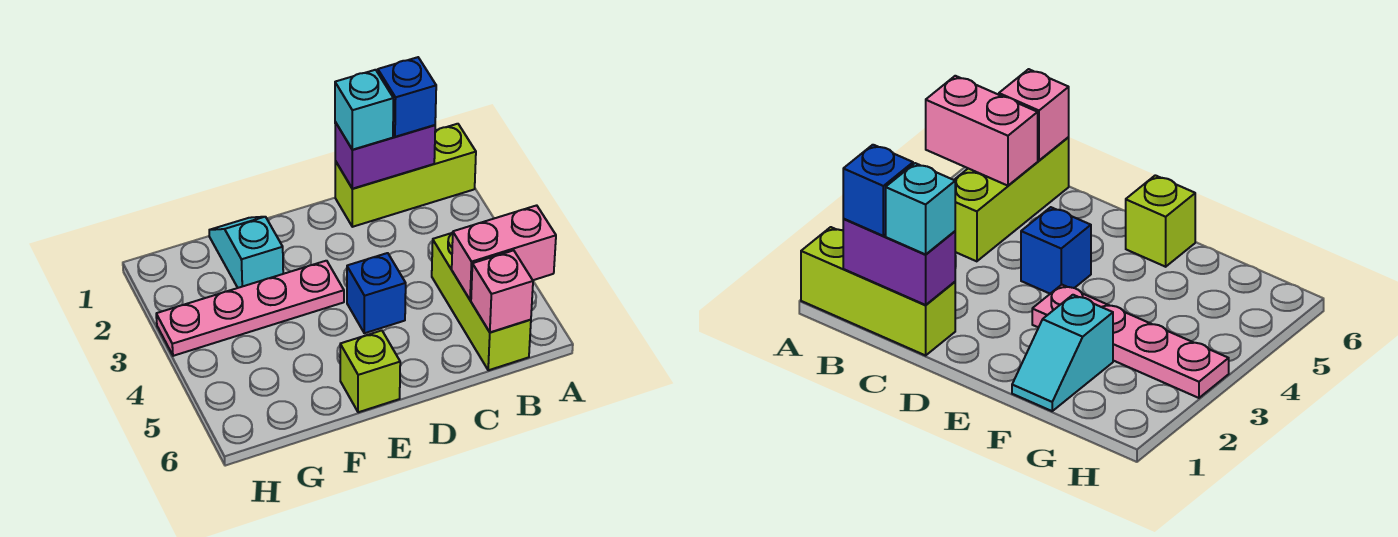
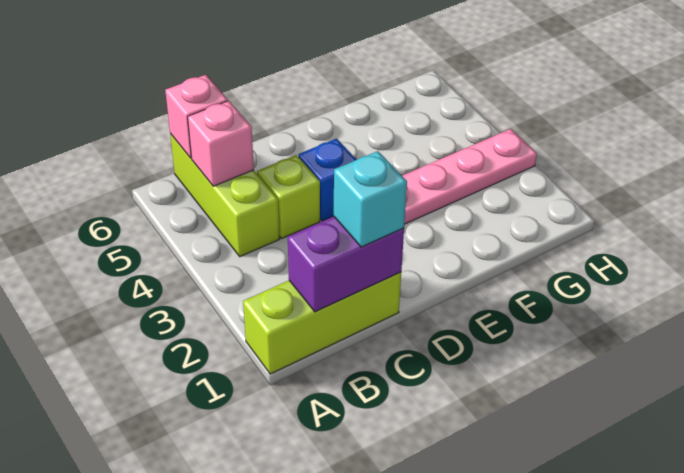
pink brick A5:B5 level 2 -> pink brick B5 level 2
blue brick B1 level 3 -> none
lime brick E6 level 1 -> lime brick C4 level 1
cyan slope F1:F2 level 1 top 2 -> none

